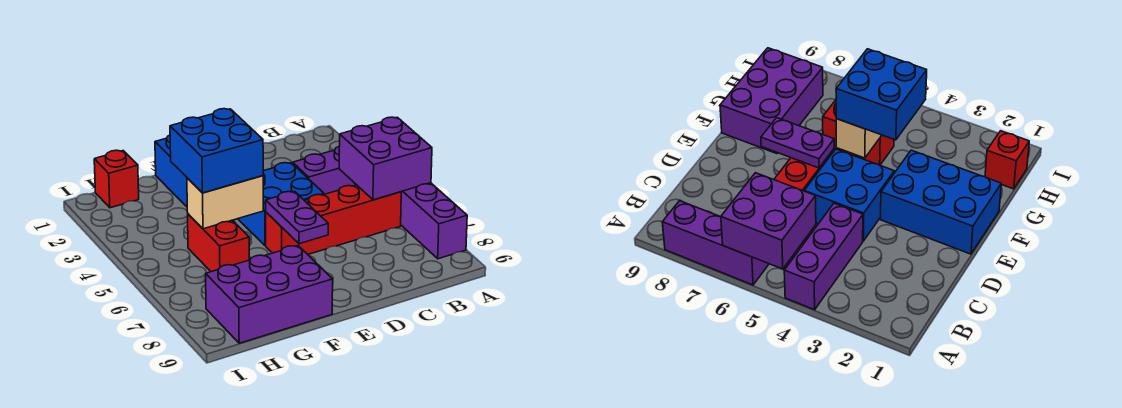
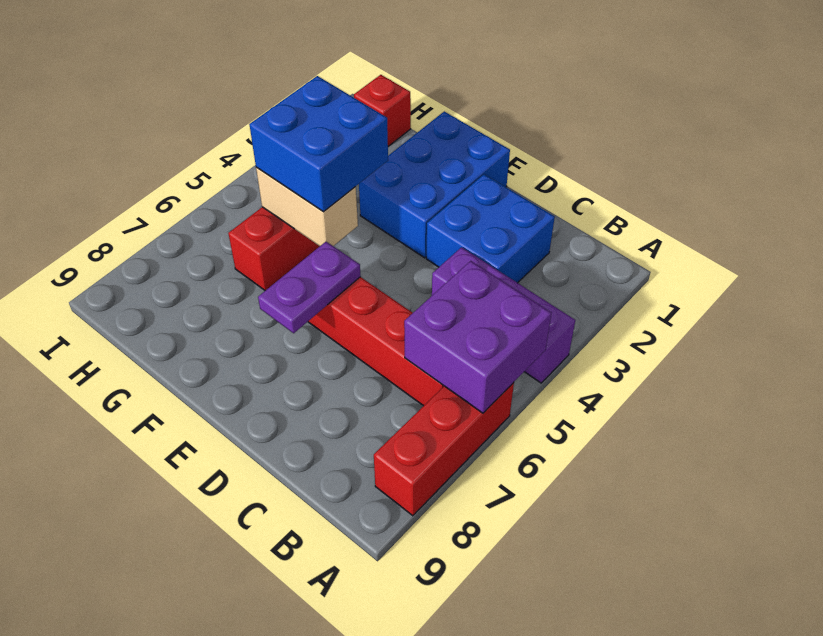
purple brick A6:A8 level 1 -> red brick A6:A8 level 1
blue brick D4:E5 level 1 -> blue brick C2:D3 level 1
purple brick F8:H9 level 1 -> none

